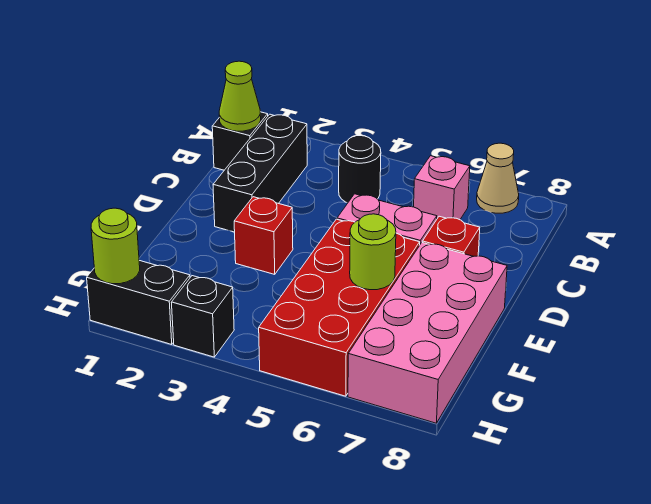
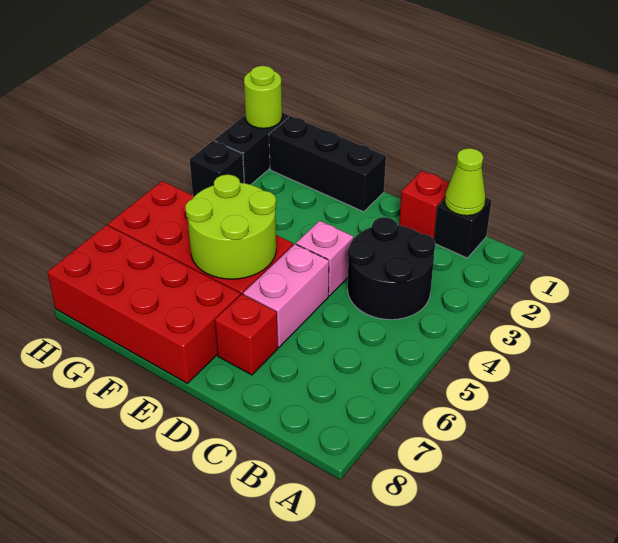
tan cone A7 level 1 -> none
black brick B2:D2 level 1 -> black brick E1:G1 level 1
black round brick B4 level 1 -> black round brick B3:C4 level 1
pink brick B6 level 1 -> pink brick D4 level 1
red brick E3 level 1 -> red brick C1 level 1
pink brick E7:H8 level 1 -> red brick E7:H8 level 1
lime round brick F6 level 2 -> lime round brick E5:F6 level 2

